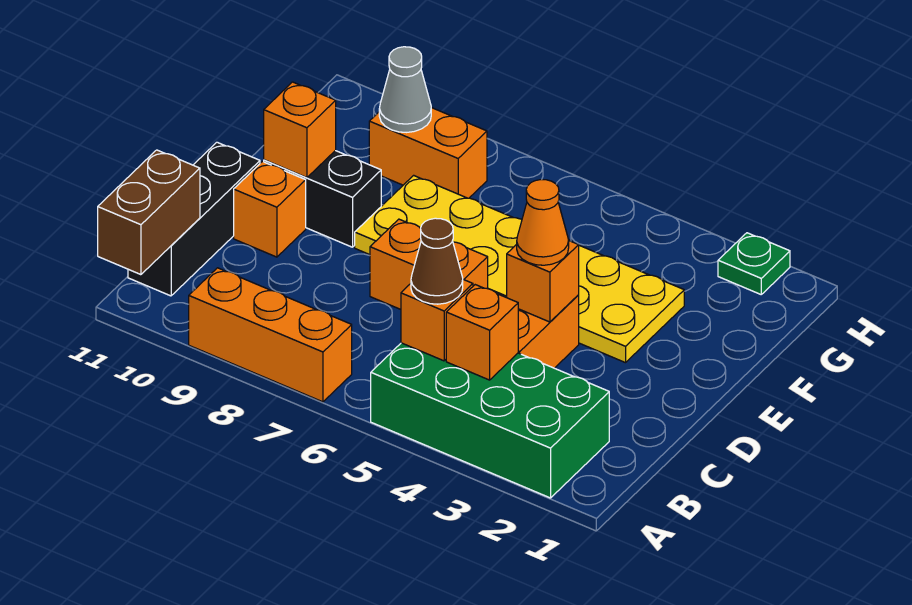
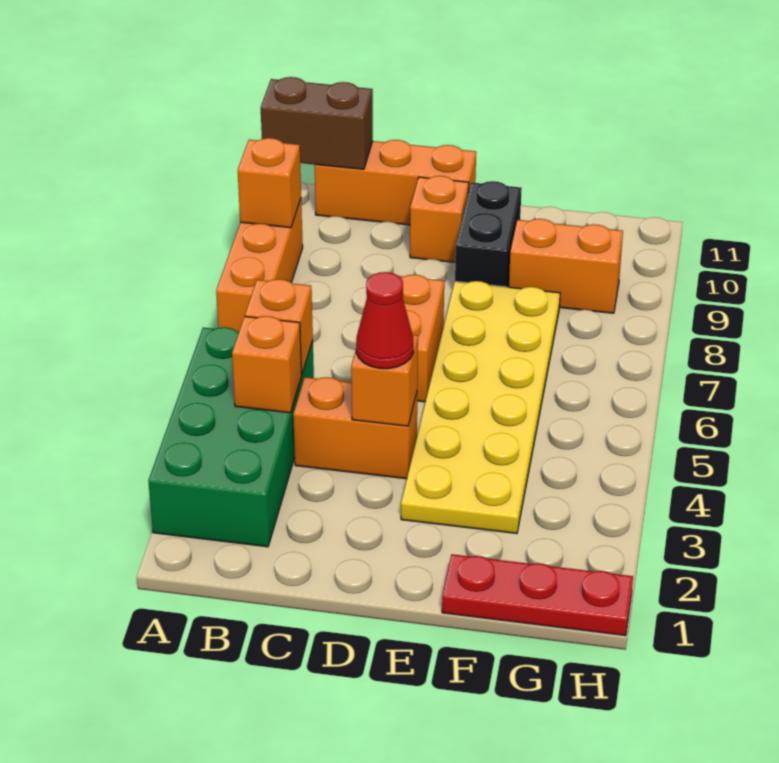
brown cone B5 level 3 -> none
black brick B11:D11 level 1 -> orange brick B11:D11 level 1
orange cone D4 level 3 -> red cone D4 level 3
orange brick E10 level 2 -> orange brick A9 level 2
none -> red plate F1:H1 level 1
orange brick G8:G9 level 1 -> orange brick F9:G9 level 1
grey cone G9 level 2 -> none
green plate H2 level 1 -> none

